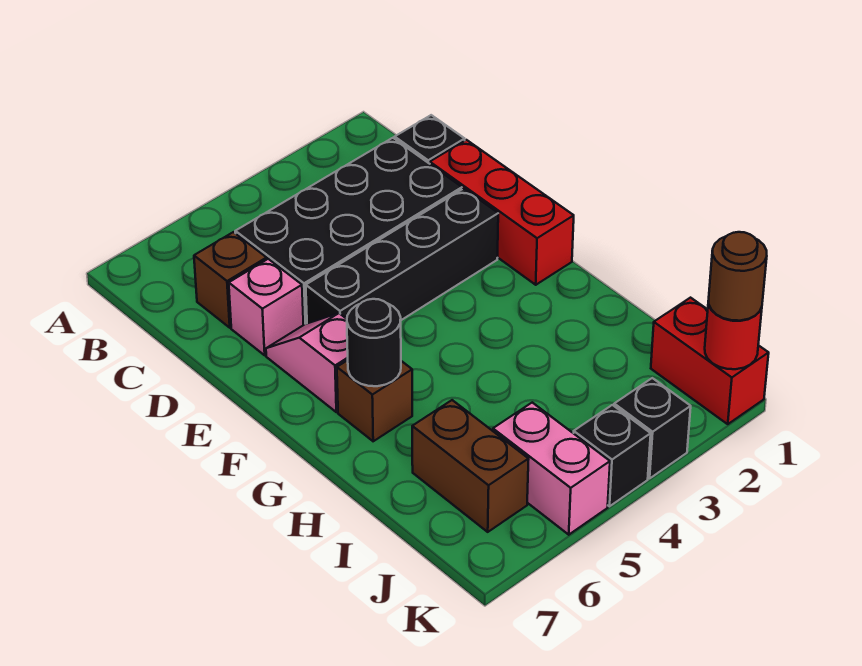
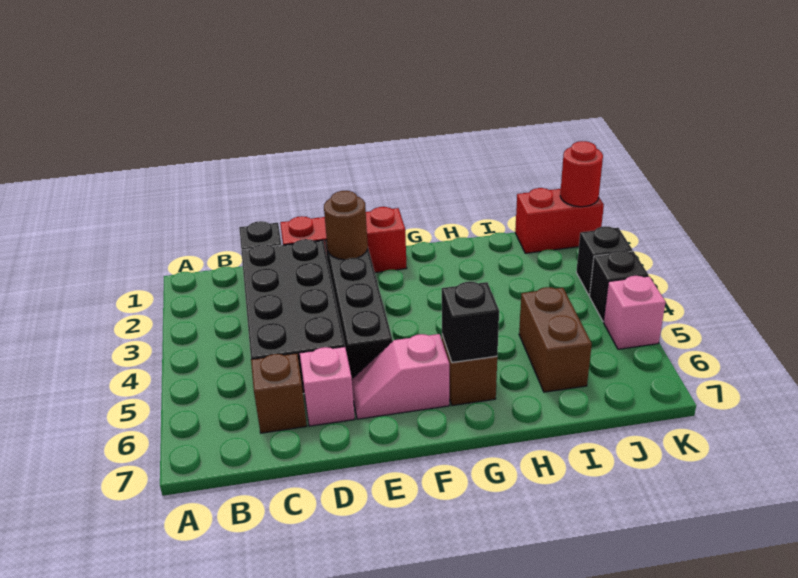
black round brick G6 level 2 -> black brick G6 level 2
brown brick I6:J6 level 1 -> brown brick I5:I6 level 1
pink brick J5:K5 level 1 -> pink brick K5 level 1
brown round brick K1 level 3 -> brown round brick E2 level 2

